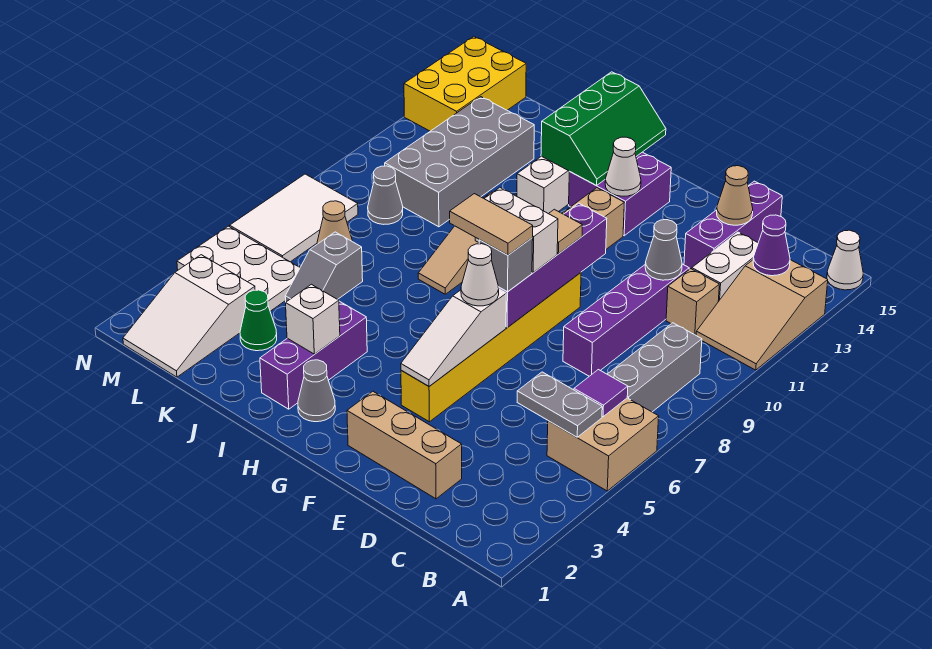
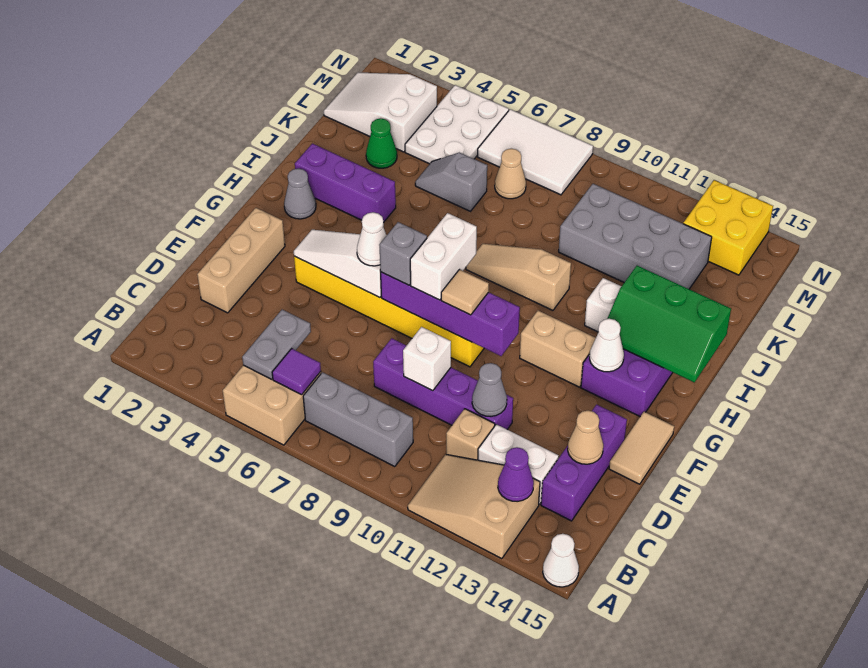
purple brick D13:D15 level 1 -> purple brick C14:E14 level 1
tan tile F7:G7 level 4 -> tan tile E15:F15 level 1
white brick I3 level 2 -> white brick D9 level 2
grey cone L9 level 1 -> none
yellow brick M13:N15 level 1 -> yellow brick M13:N14 level 1

